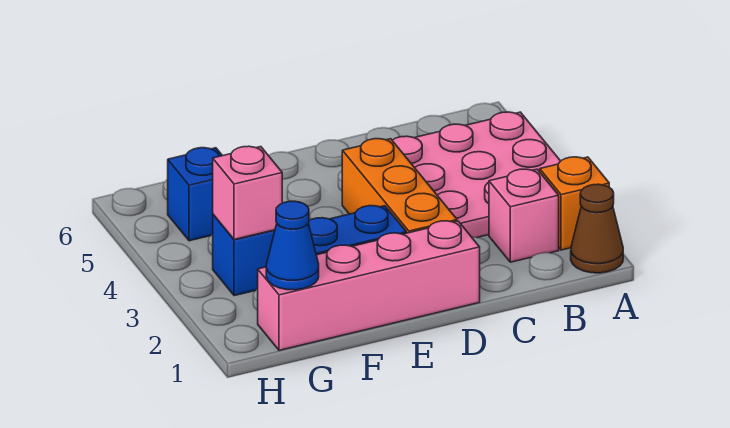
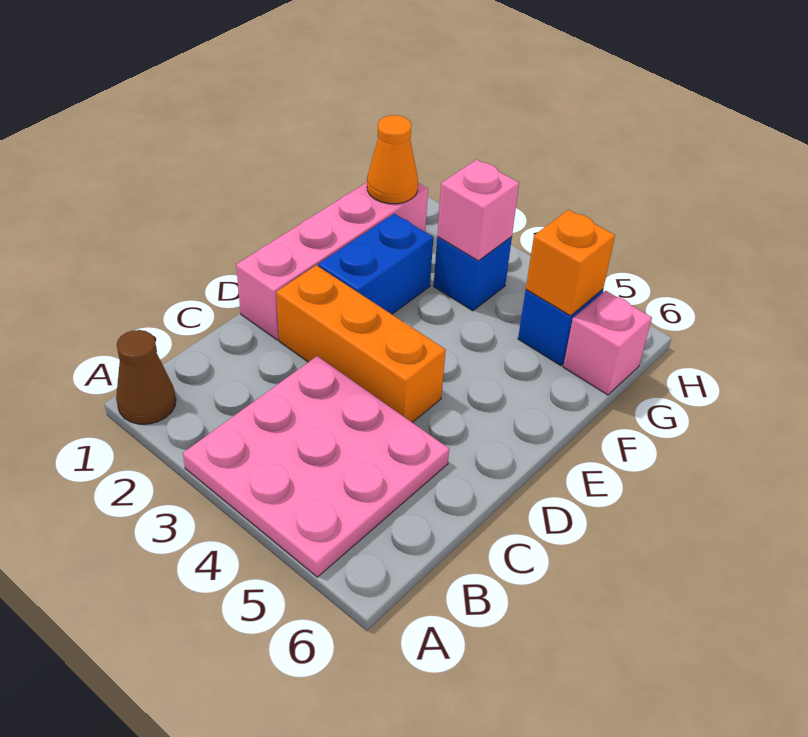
orange brick A2 level 1 -> orange brick G5 level 2
pink brick B2 level 1 -> pink brick G6 level 1
blue cone G1 level 2 -> orange cone G1 level 2

